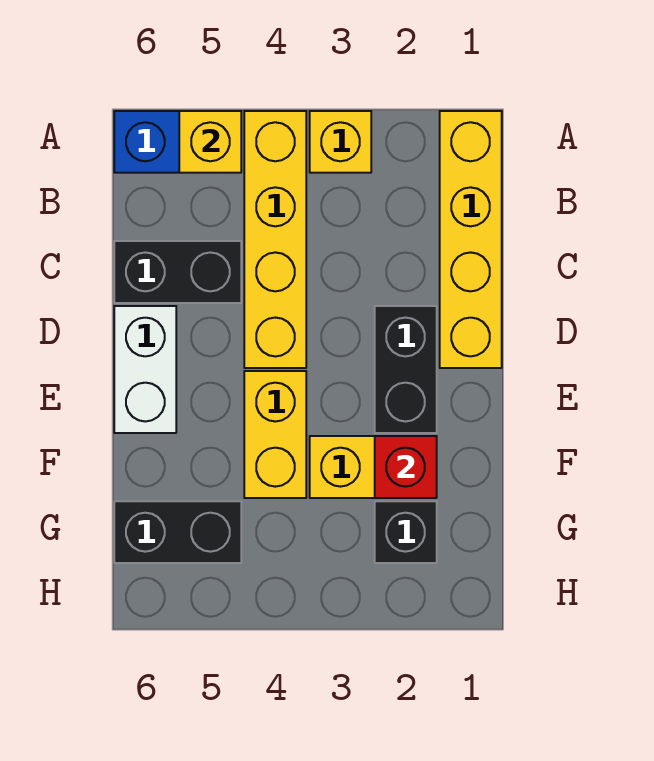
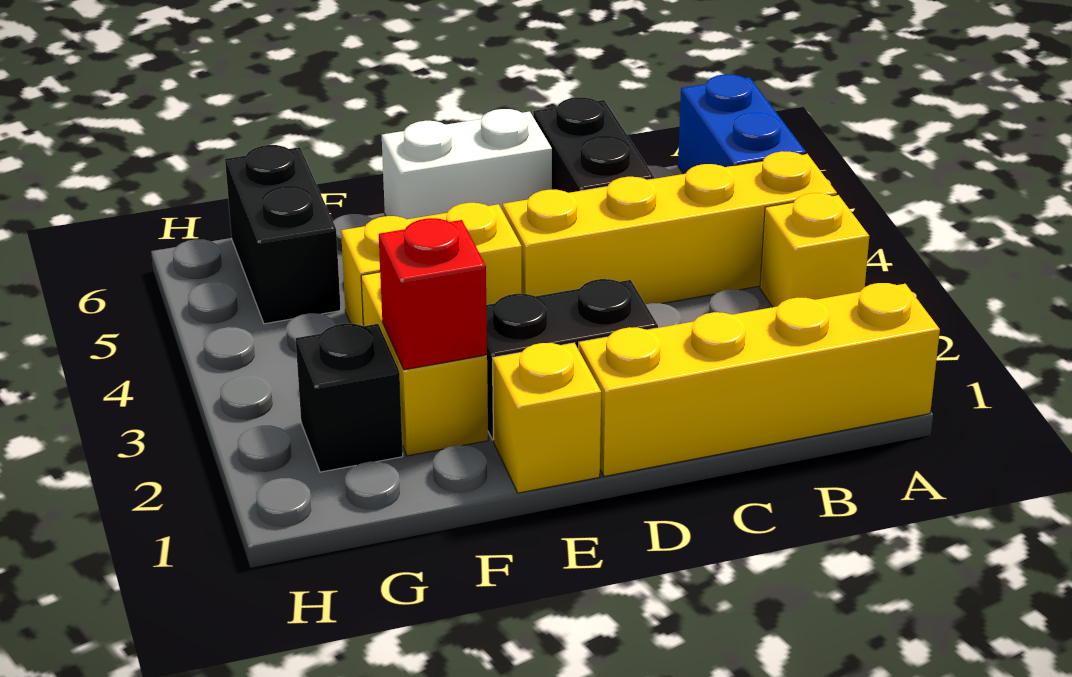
yellow brick A5 level 2 -> yellow brick E1 level 1

